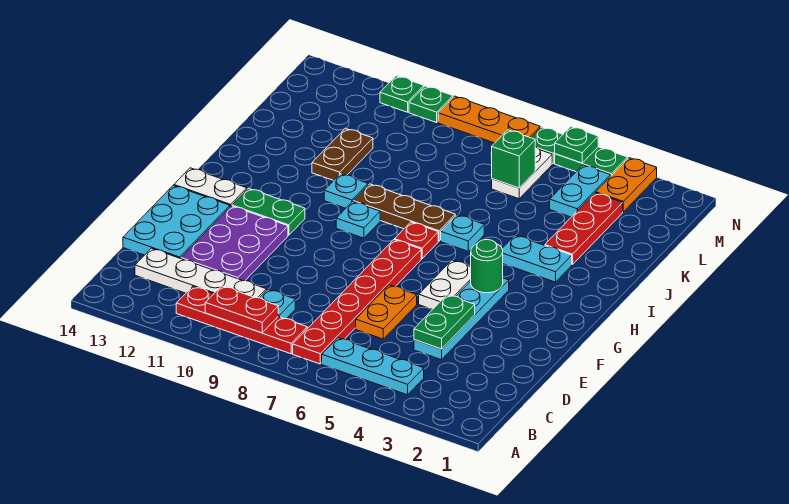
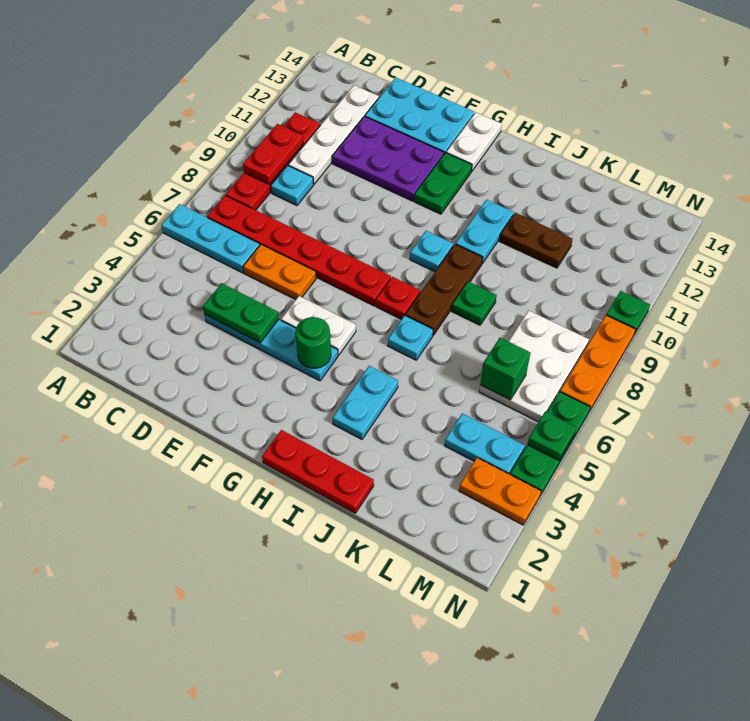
cyan plate B4:B6 level 1 -> cyan plate A6:C6 level 1
cyan plate I10 level 1 -> cyan plate I10:I11 level 1
red plate J3:L3 level 1 -> red plate H1:J1 level 1
white plate L6:M6 level 1 -> white plate L6:M8 level 1
green plate N11 level 1 -> green plate J8 level 1

